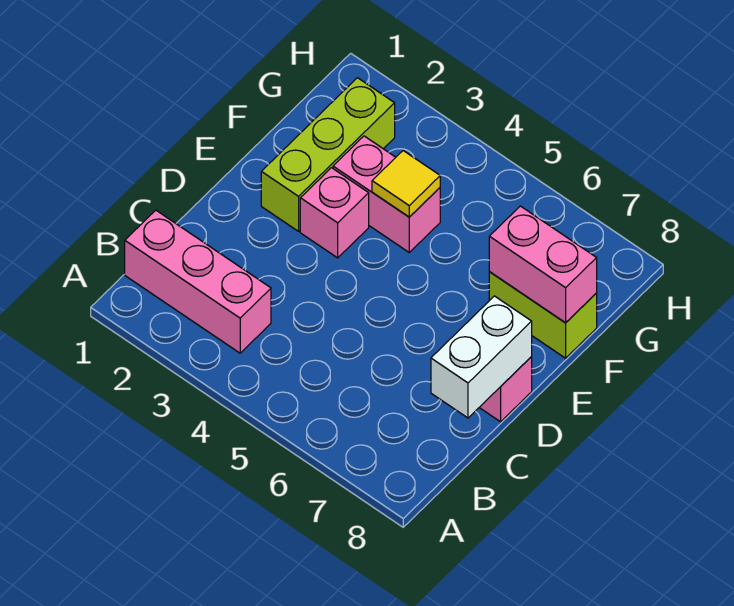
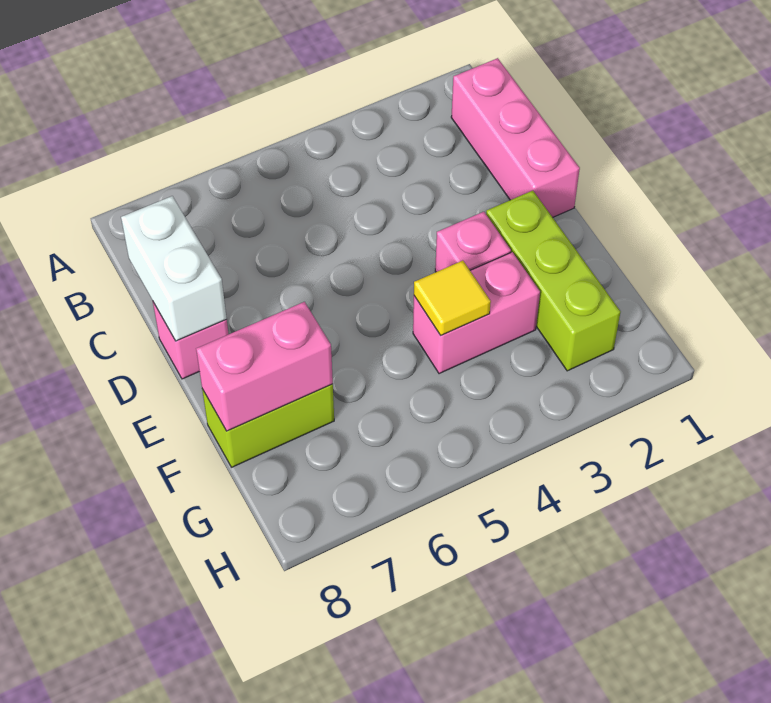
pink brick B1:B3 level 1 -> pink brick B1:D1 level 1

